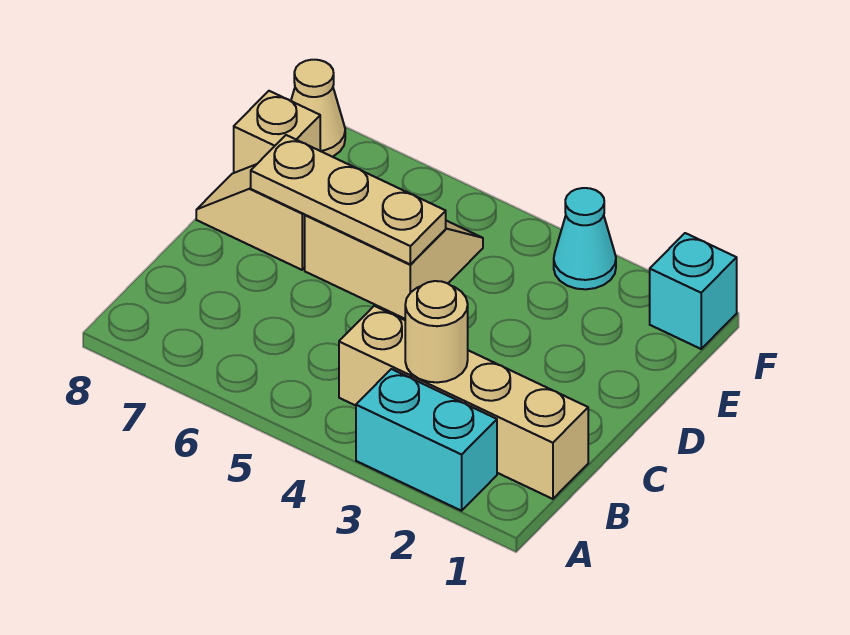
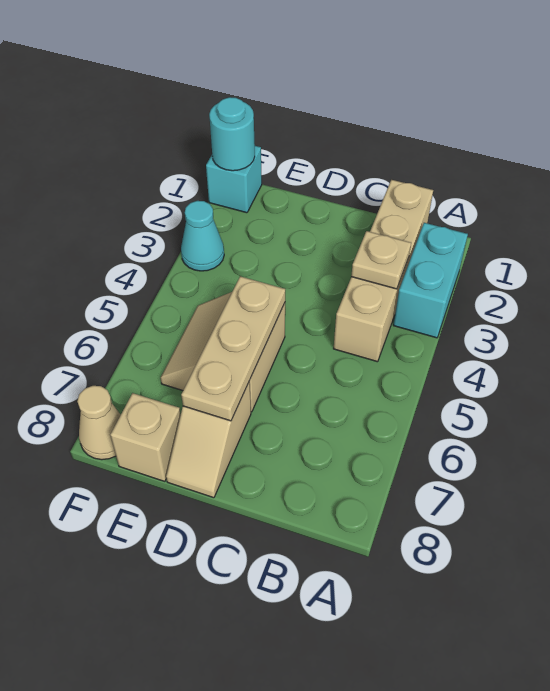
tan round brick B3 level 2 -> tan plate B3 level 2
none -> cyan round brick F1 level 2

